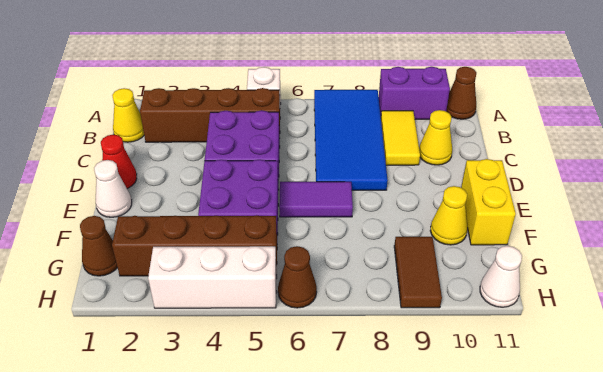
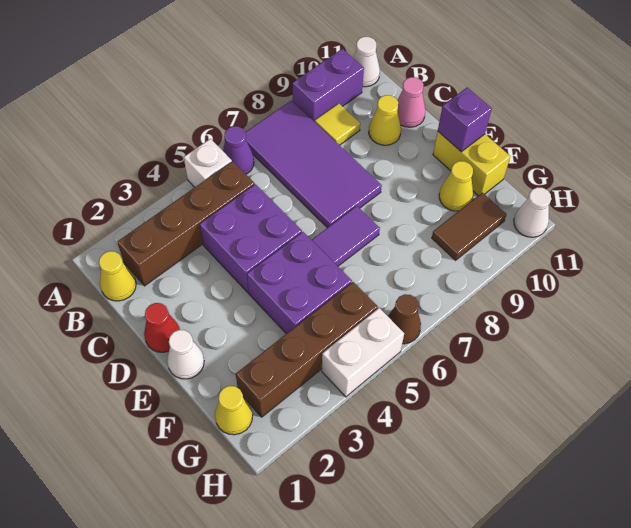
none -> purple cone A6 level 1
blue tile A7:D8 level 1 -> purple tile A7:D8 level 1
brown cone A11 level 1 -> white cone A11 level 1
yellow tile B9:C9 level 1 -> yellow tile B9 level 1
none -> pink cone C11 level 1
none -> purple brick E11 level 2
brown cone G1 level 1 -> yellow cone G1 level 1
brown tile G9:H9 level 1 -> brown tile G9:G10 level 1
white brick H3:H5 level 1 -> white brick H4:H5 level 1

